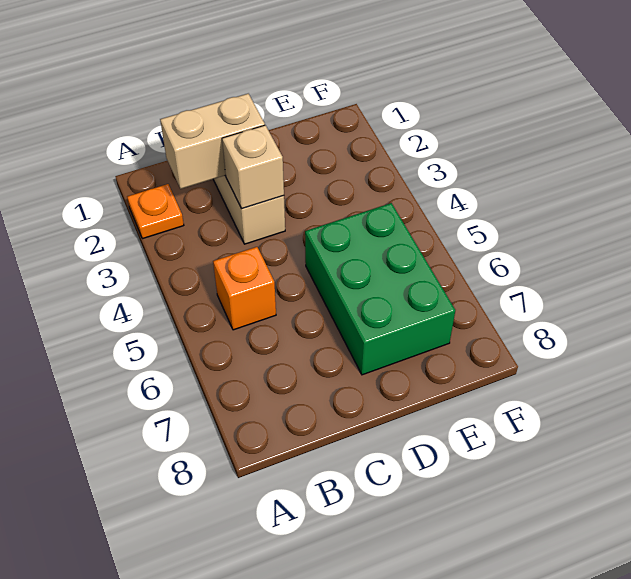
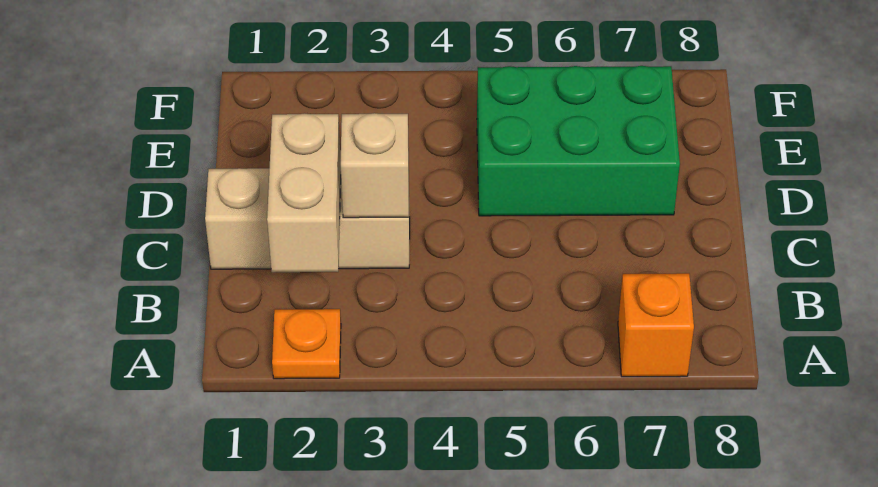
orange brick B5 level 1 -> orange brick A7 level 1

